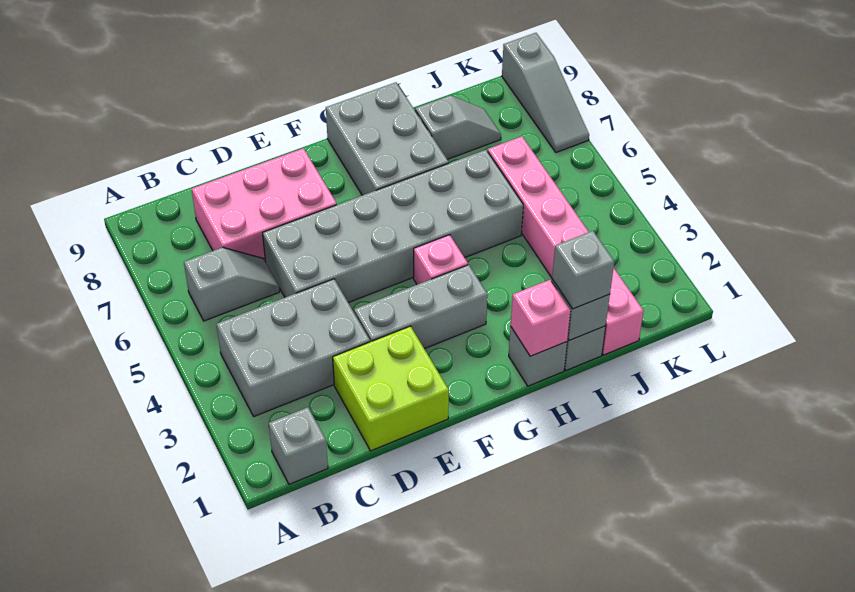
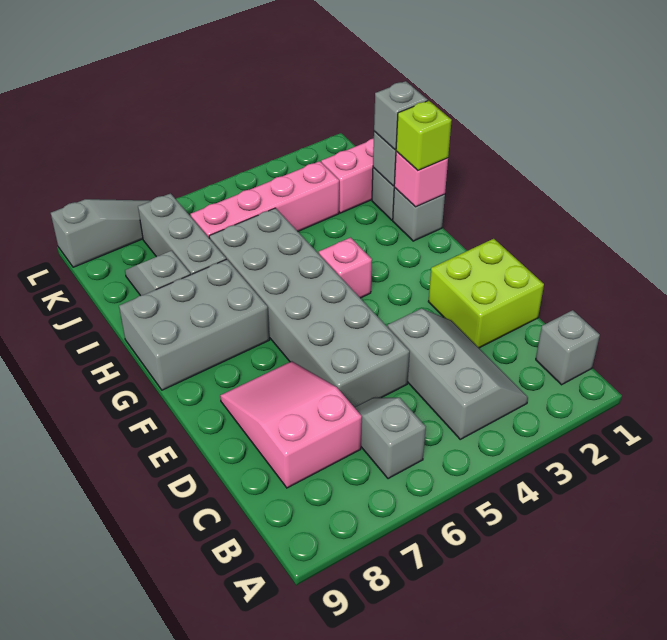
grey brick B3:D4 level 1 -> grey slope B3:D4 level 1 top 4
pink brick C7:E8 level 1 -> pink slope C7:E8 level 1 top C
grey brick E3:G3 level 1 -> grey brick I7:K7 level 1
none -> lime brick H1 level 3

